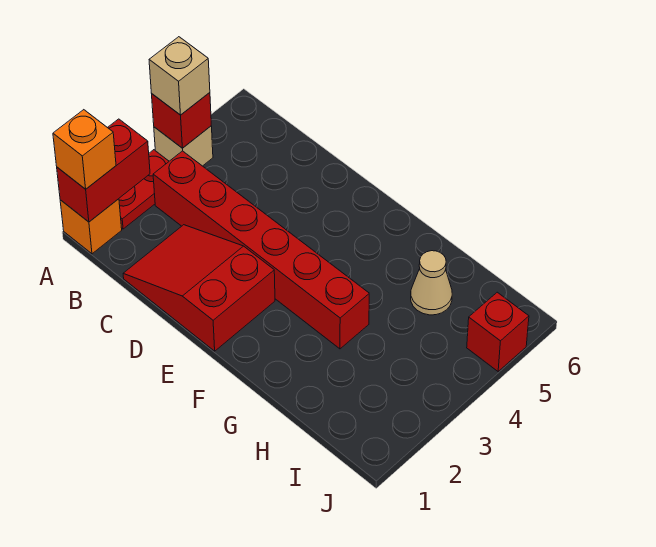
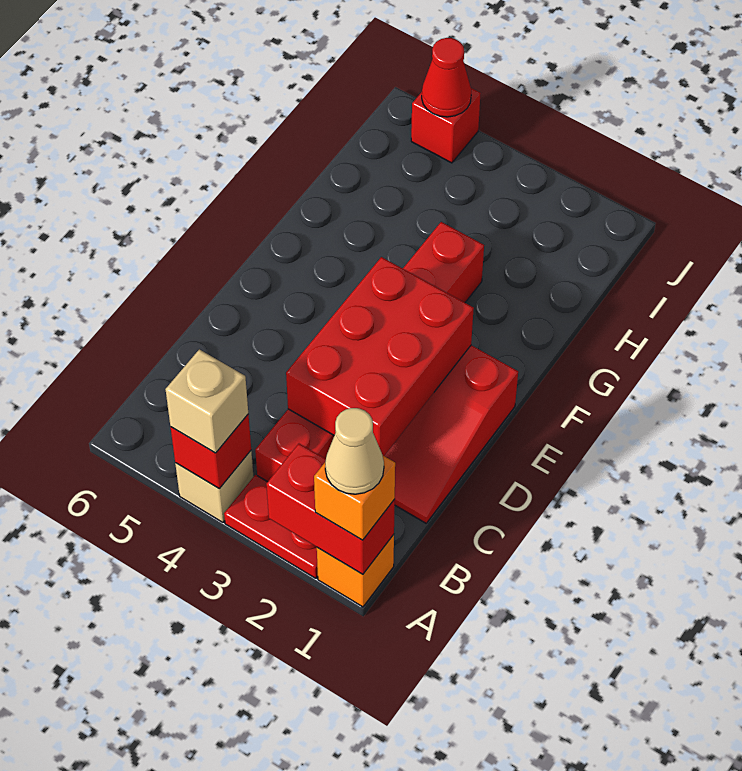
none -> red brick C2:E3 level 2
tan cone H5 level 1 -> tan cone A1 level 4
none -> red cone J5 level 2

